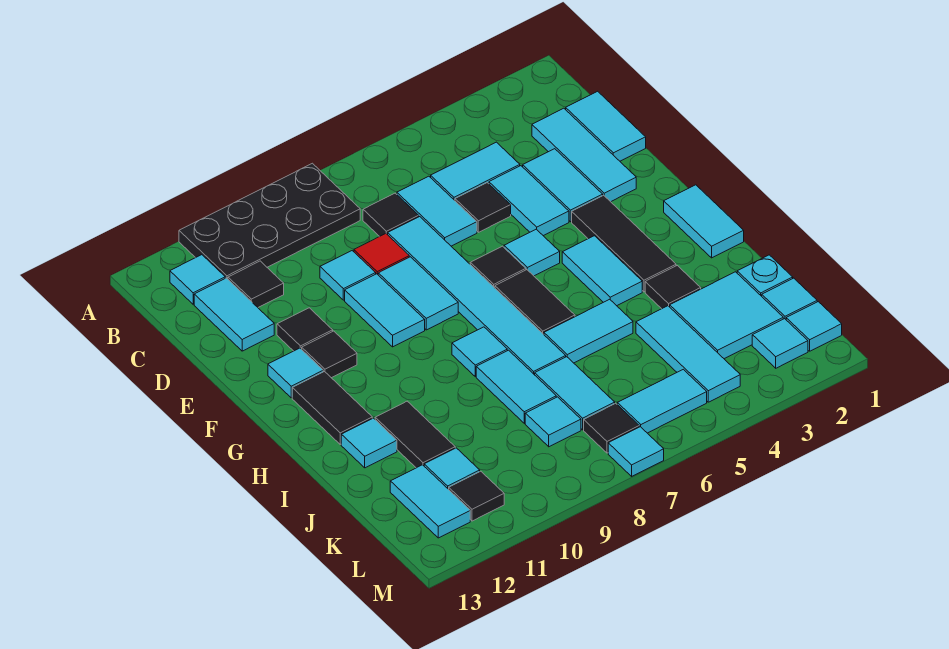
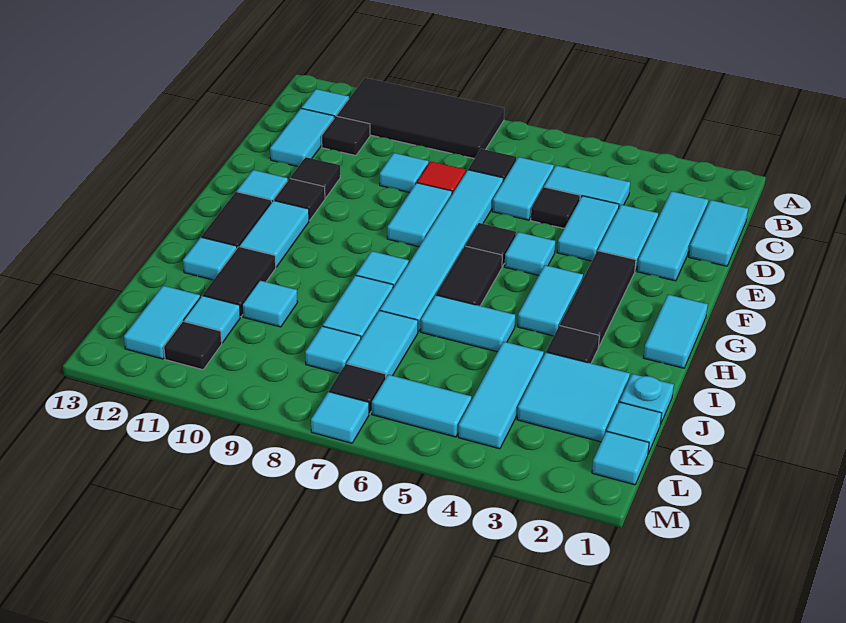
black plate A8:B11 level 1 -> black tile A8:B11 level 1
cyan tile E9:F9 level 1 -> cyan tile G11:H11 level 1
cyan tile L2 level 1 -> cyan tile J10 level 1

